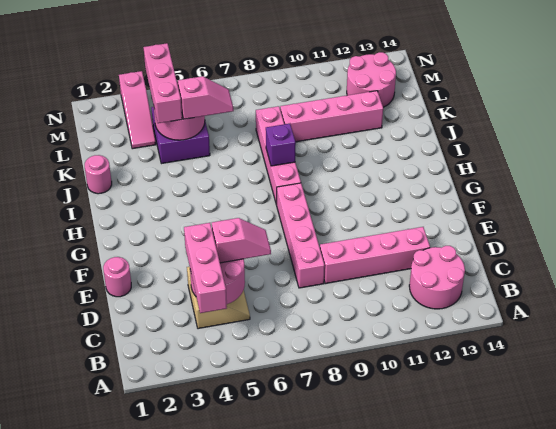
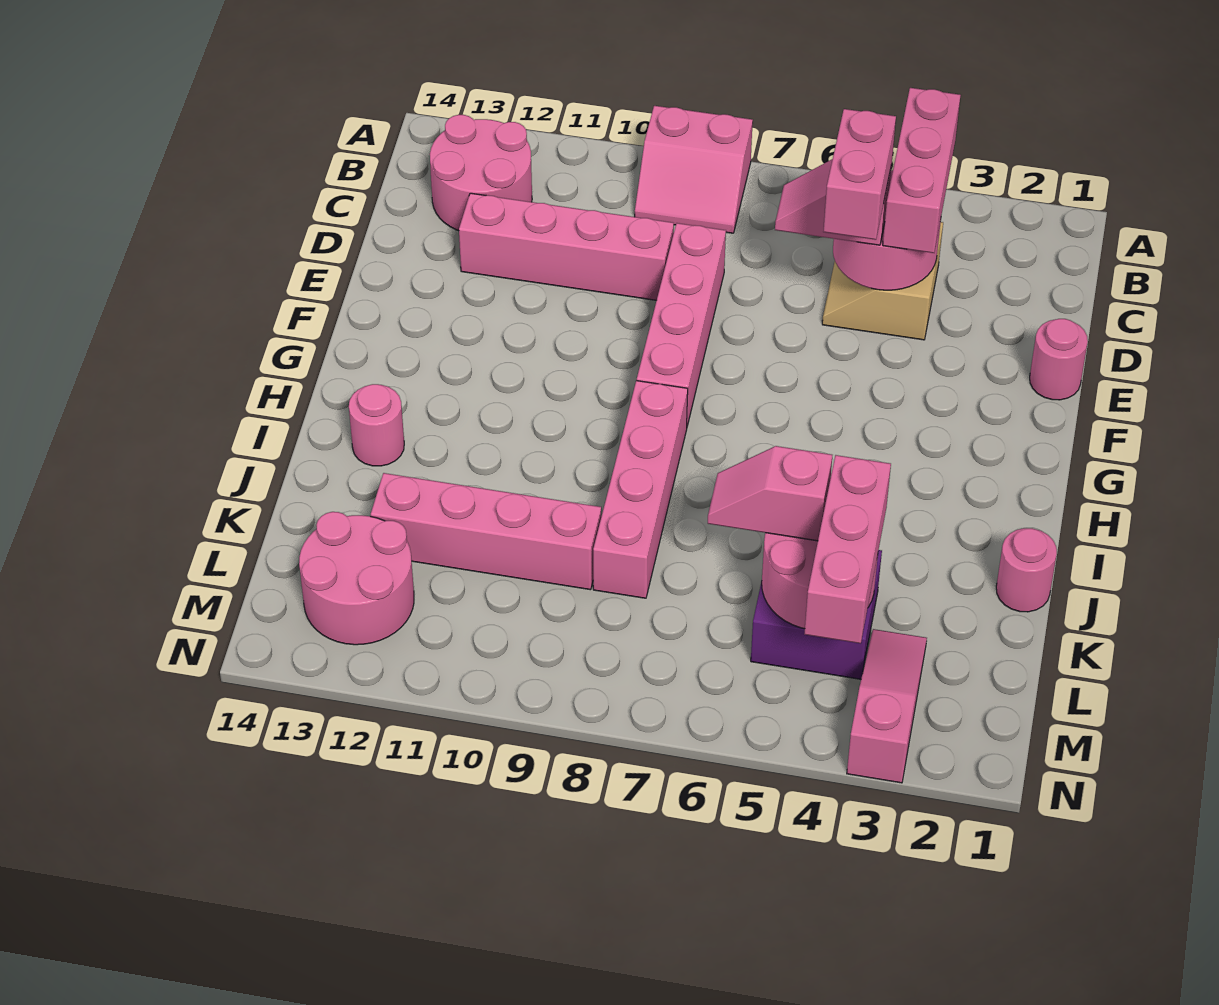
none -> pink slope A8:B9 level 1 top A
none -> pink brick D5:E5 level 4
purple brick I8 level 2 -> none
none -> pink round brick I13 level 1

